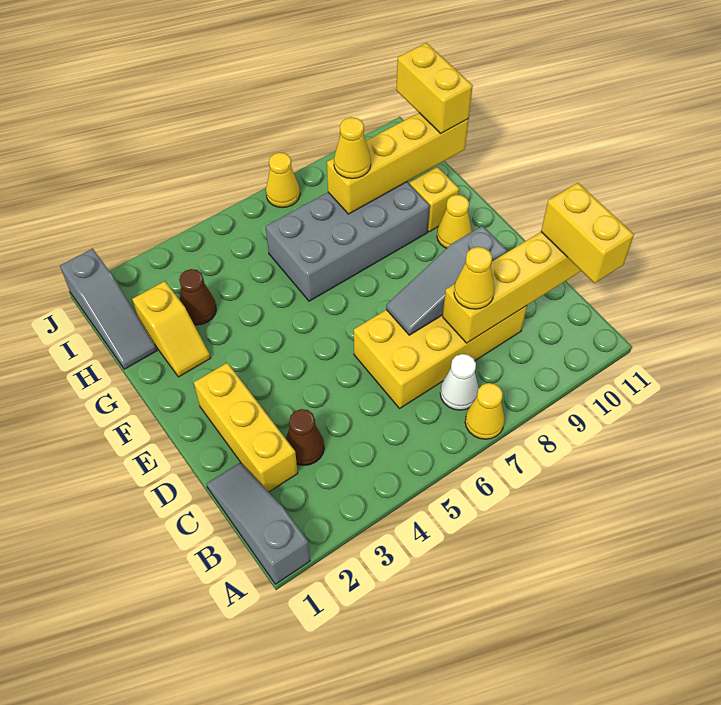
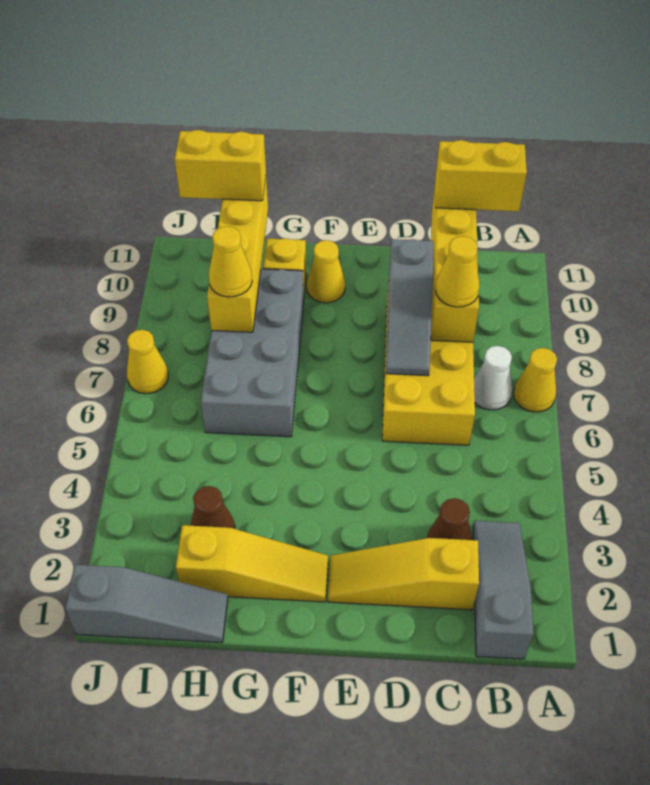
grey slope A1:C1 level 1 top A -> grey slope B1:B3 level 1 top 1
yellow brick C2:E2 level 1 -> yellow slope C2:E2 level 1 top C
yellow slope G2:H2 level 1 top H -> yellow slope F2:H2 level 1 top H

